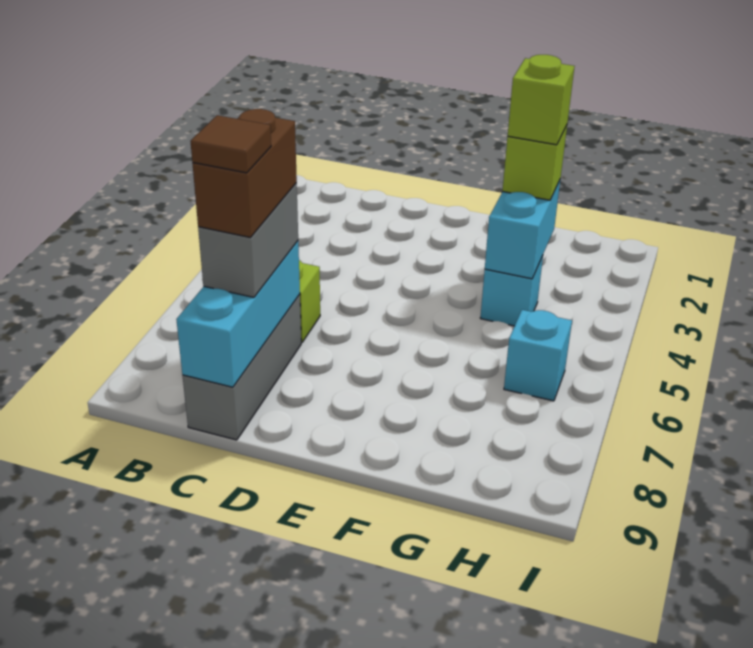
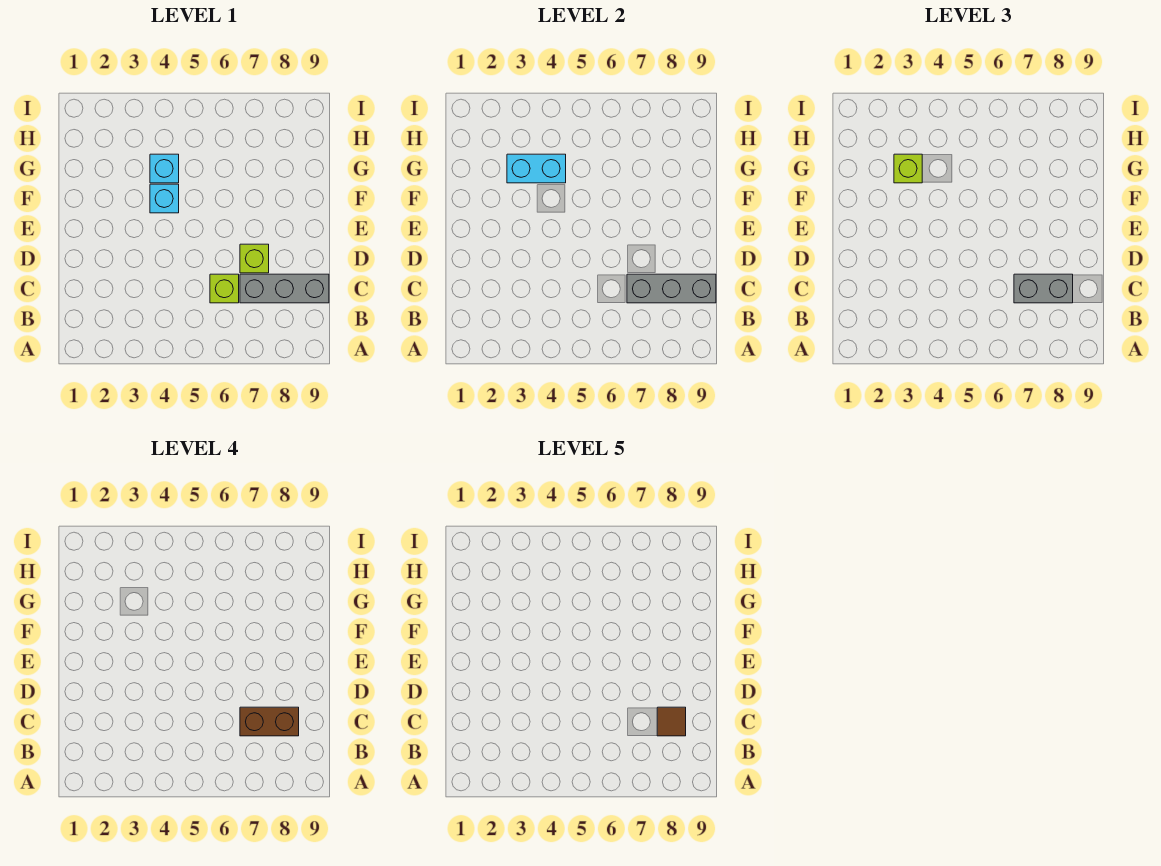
cyan brick C7:C9 level 2 -> grey brick C7:C9 level 2
lime brick G3 level 4 -> lime brick D7 level 1
cyan brick H6 level 1 -> cyan brick F4 level 1

